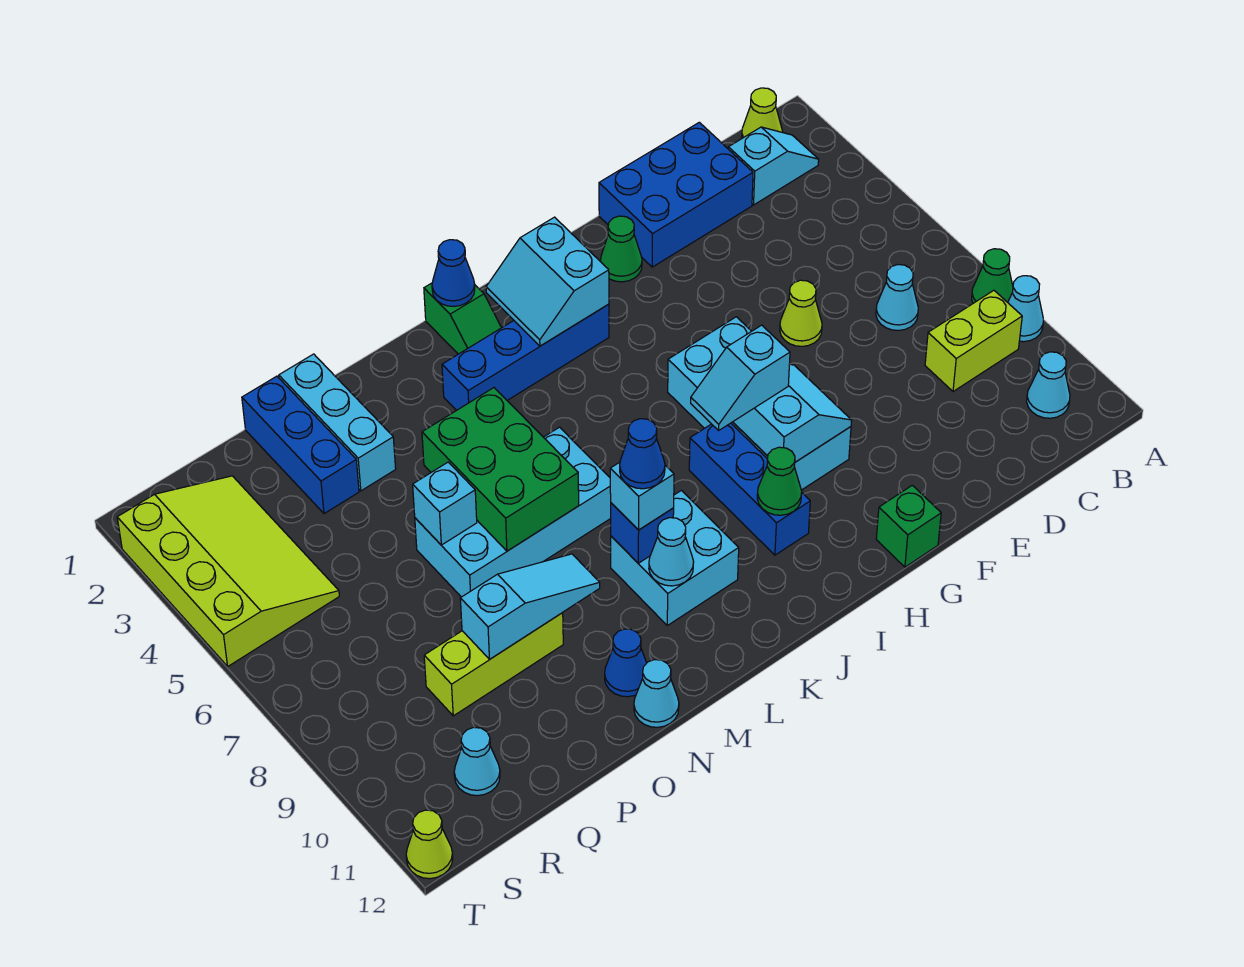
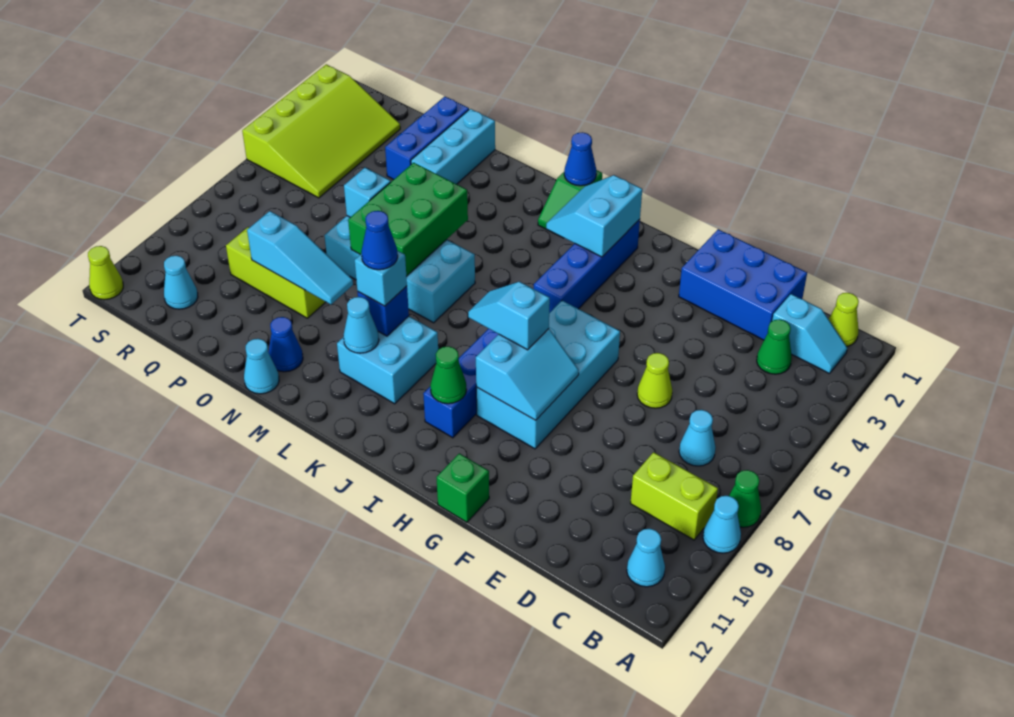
green cone G2 level 1 -> green cone C3 level 1
blue brick I3:L3 level 1 -> blue brick I2:I5 level 1

